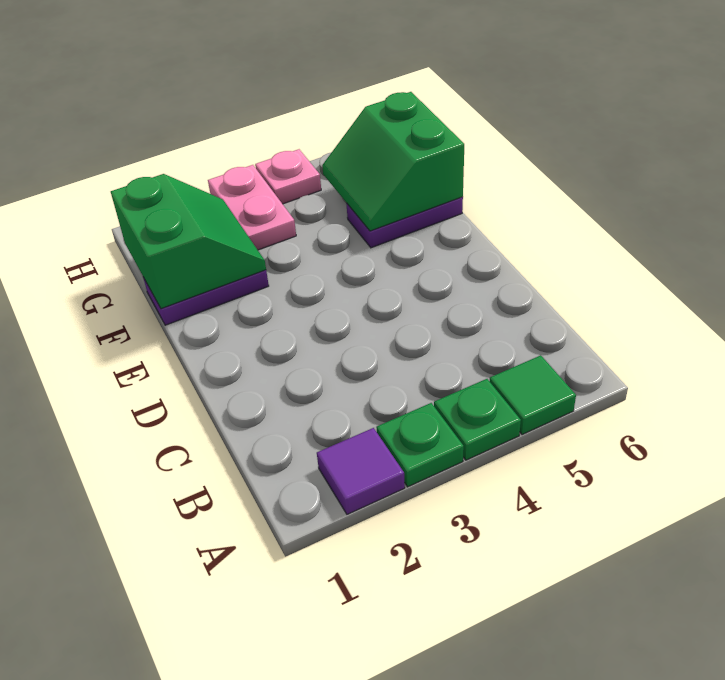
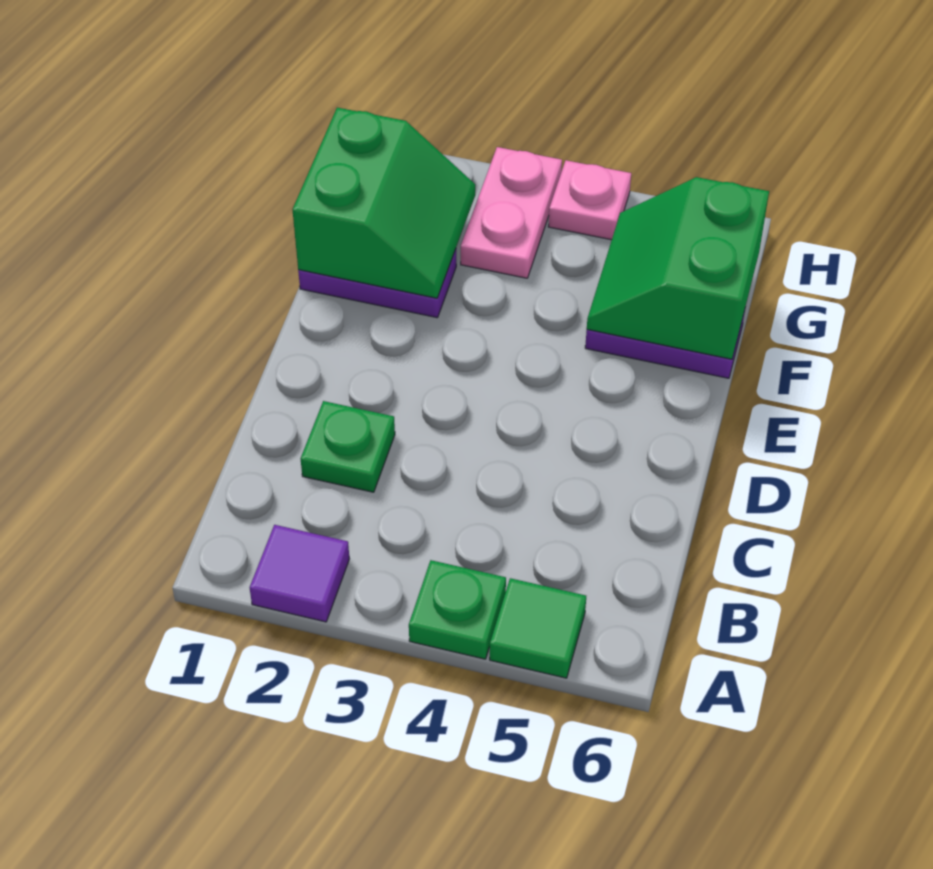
green plate A3 level 1 -> green plate C2 level 1

